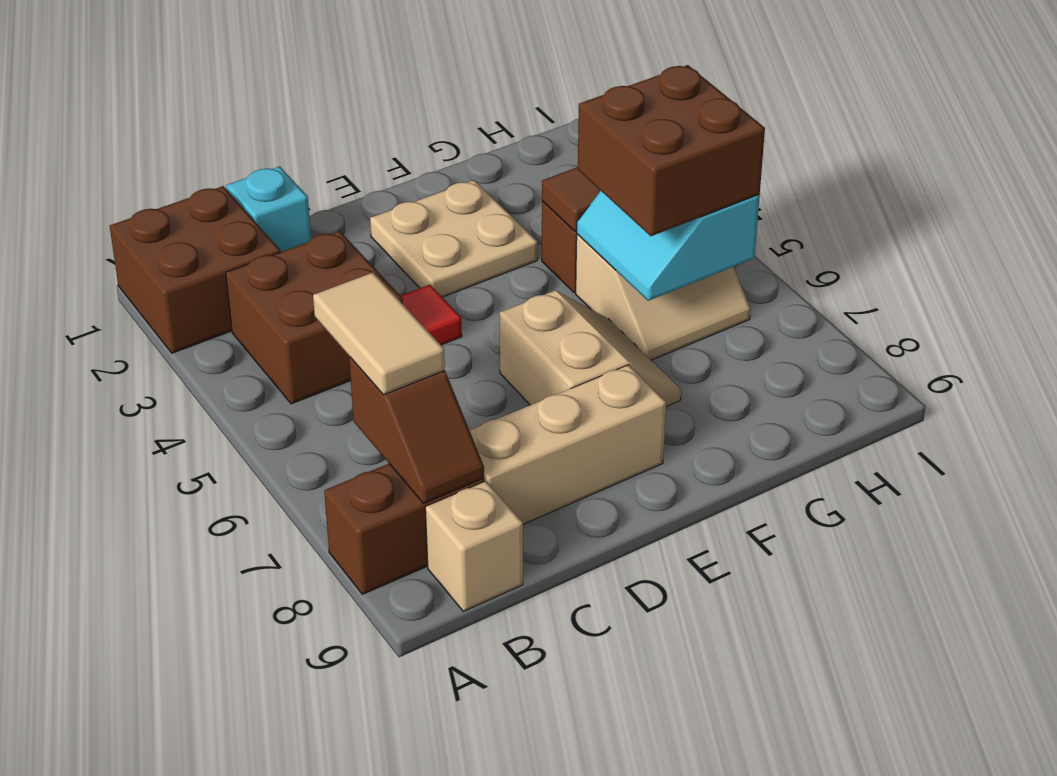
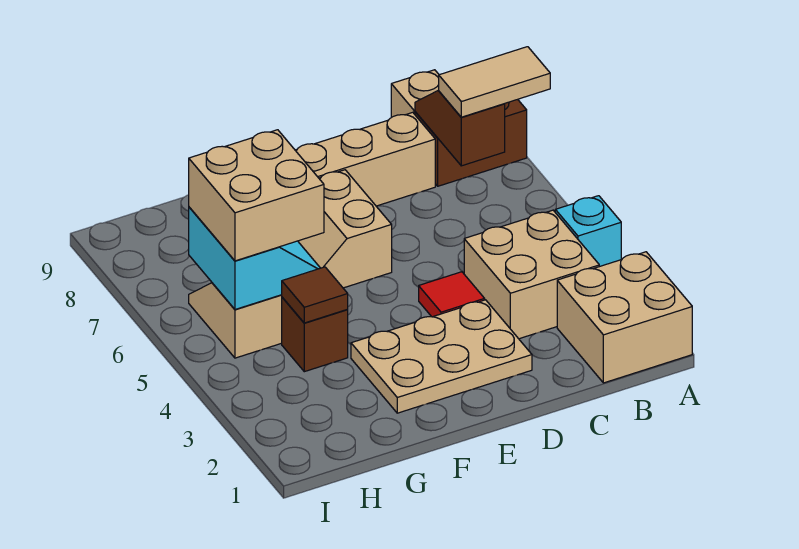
brown brick A1:B2 level 1 -> tan brick A1:B2 level 1
brown brick B3:C4 level 1 -> tan brick B3:C4 level 1
tan tile B6:B7 level 3 -> tan tile A7:B7 level 3
cyan brick C1 level 1 -> cyan brick A4 level 1
tan plate E2:F3 level 1 -> tan plate D2:F3 level 1
brown brick G5:H6 level 3 -> tan brick G5:H6 level 3

